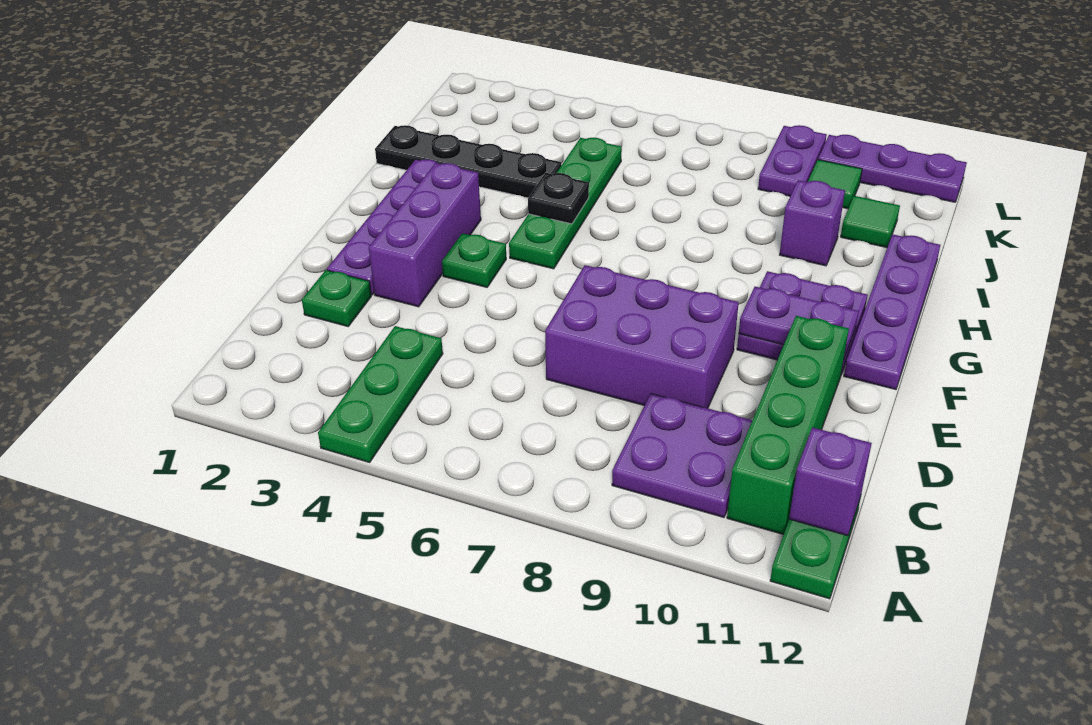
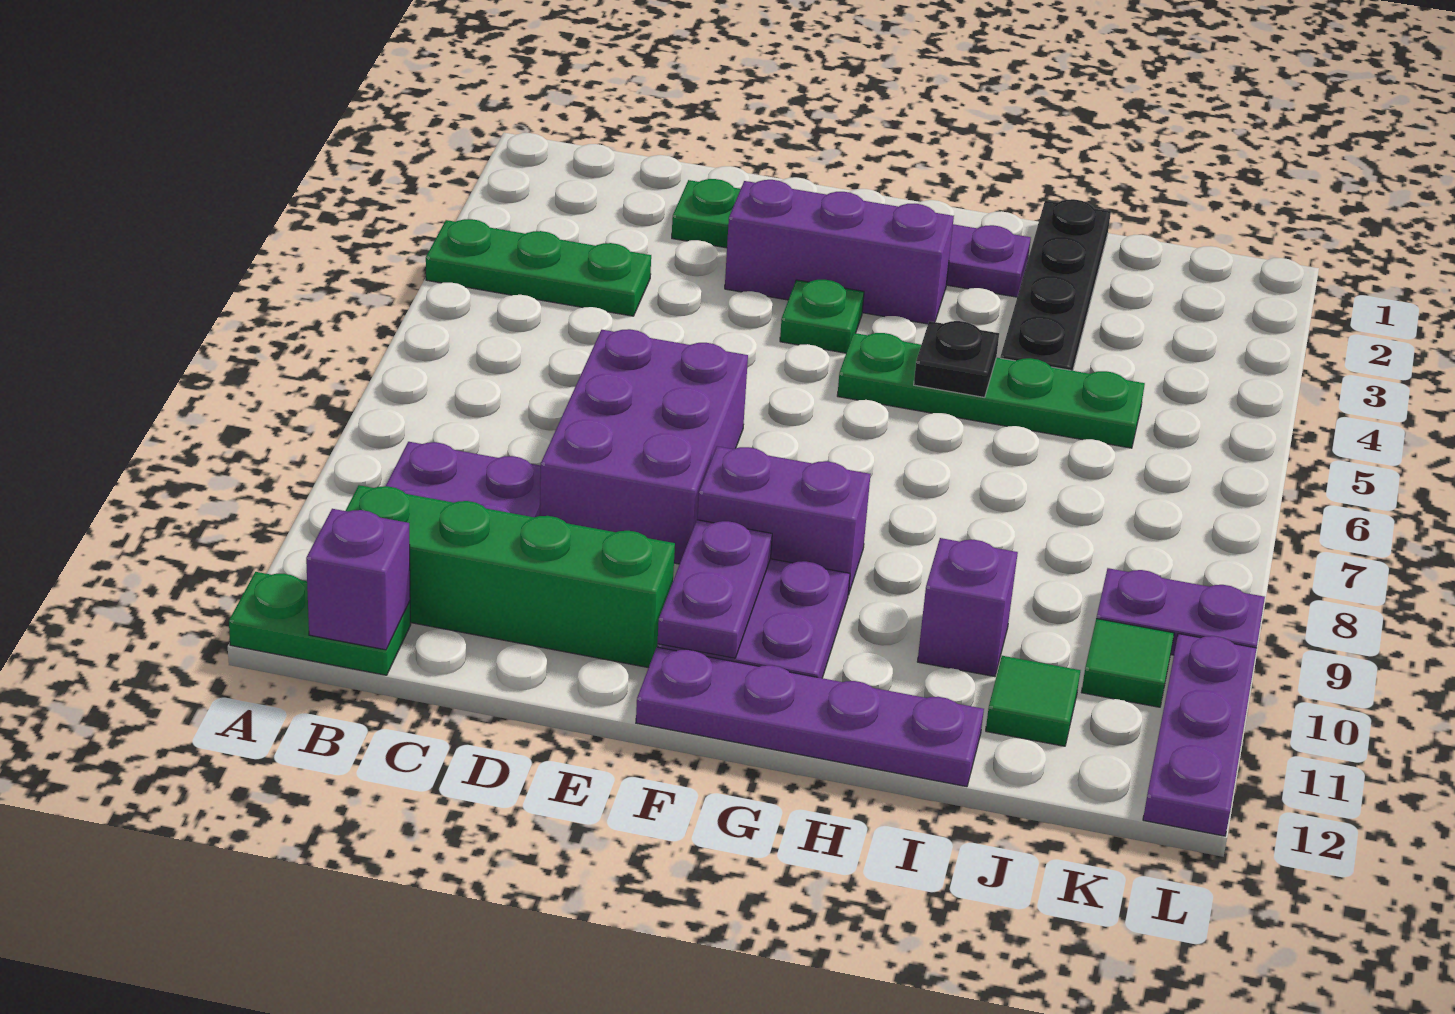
none -> purple brick F9:G9 level 1

